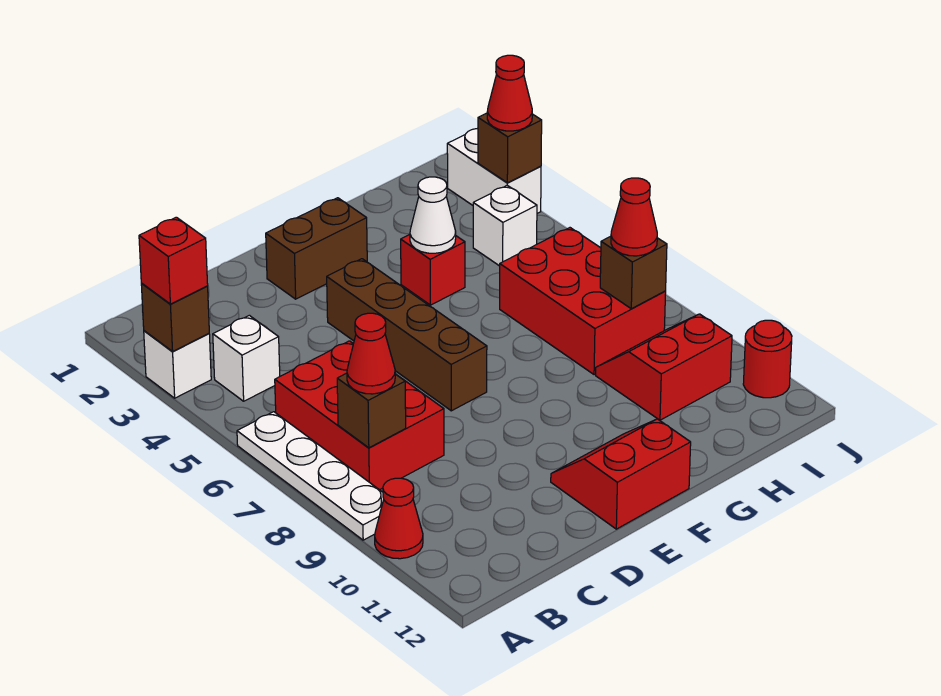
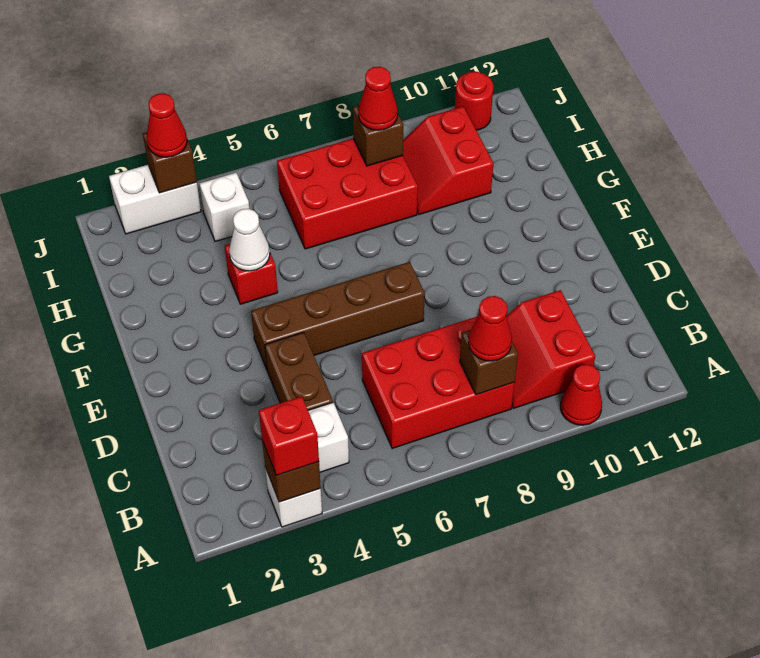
white plate A6:A9 level 1 -> none
brown brick E2:F2 level 1 -> brown brick C4:D4 level 1
red slope E11:F12 level 1 top 12 -> red slope B9:C10 level 1 top 10

